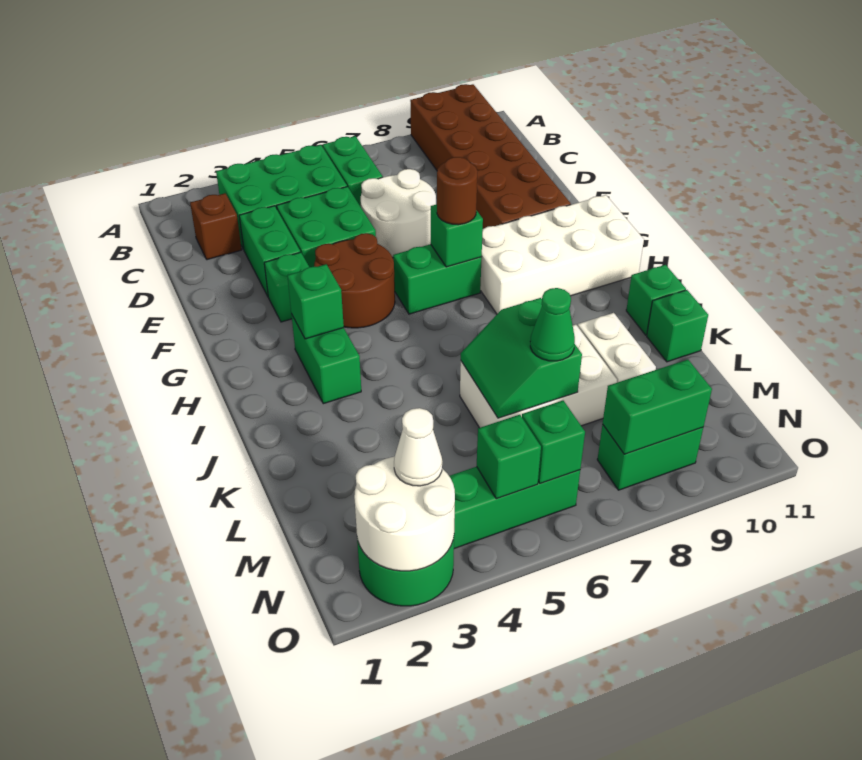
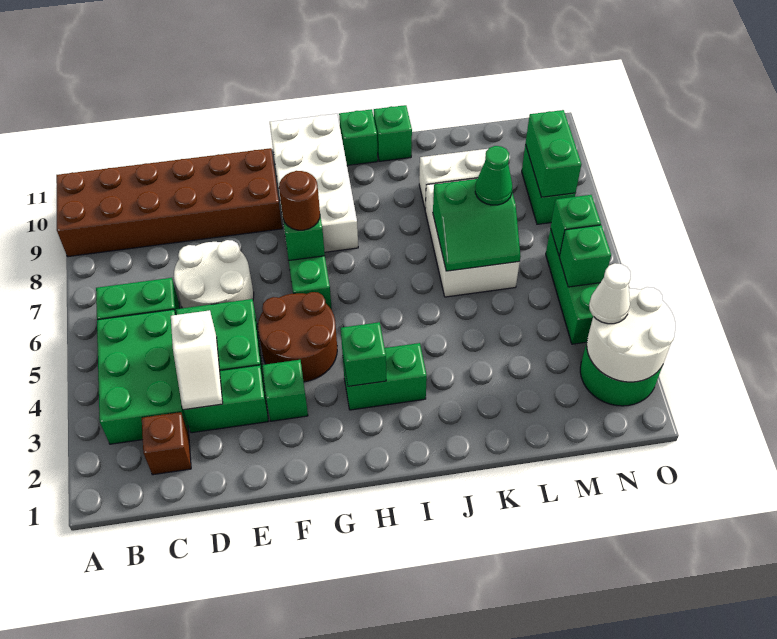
none -> white slope D3:D4 level 2 top 4
green brick K11 level 1 -> green brick I11 level 1

